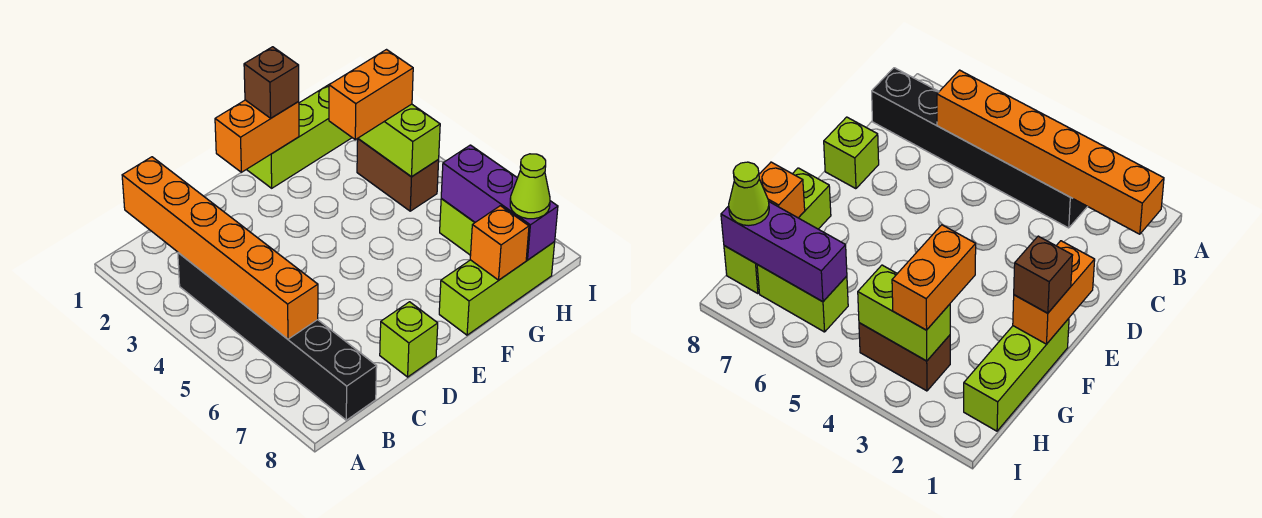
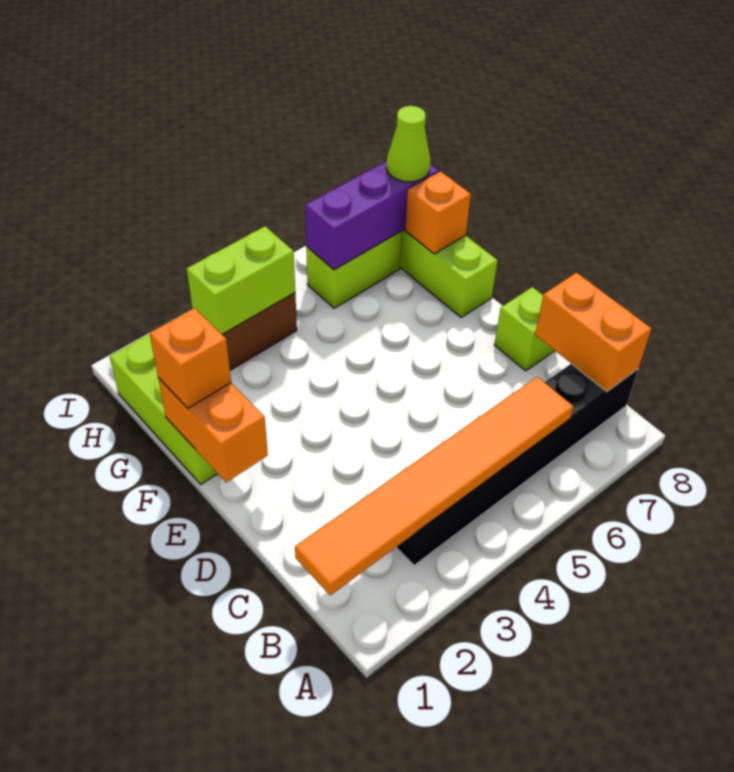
orange brick B1:B6 level 2 -> orange tile B1:B6 level 2
brown brick F1 level 3 -> orange brick F1 level 3
orange brick G3:H3 level 3 -> orange brick B8:C8 level 2

